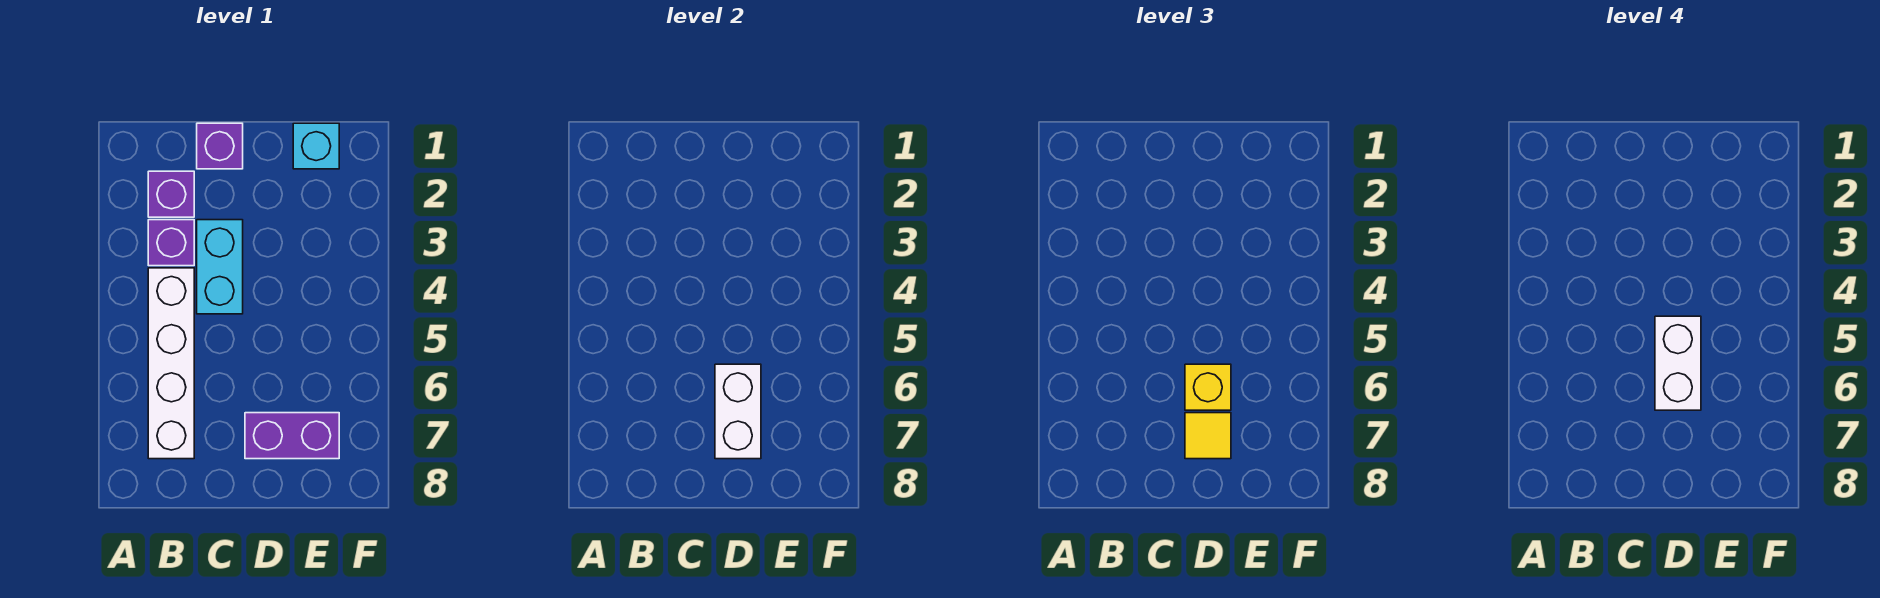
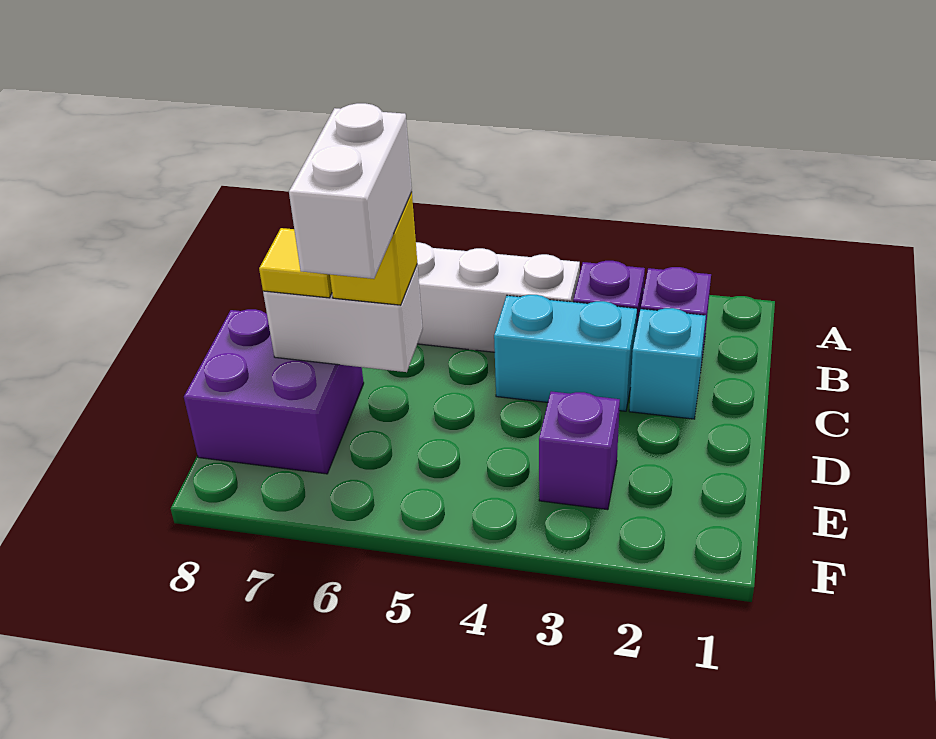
purple brick C1 level 1 -> purple brick E3 level 1
white brick D5:D6 level 4 -> white brick D6:E6 level 4
purple brick D7:E7 level 1 -> purple brick D7:E8 level 1
cyan brick E1 level 1 -> cyan brick C2 level 1

